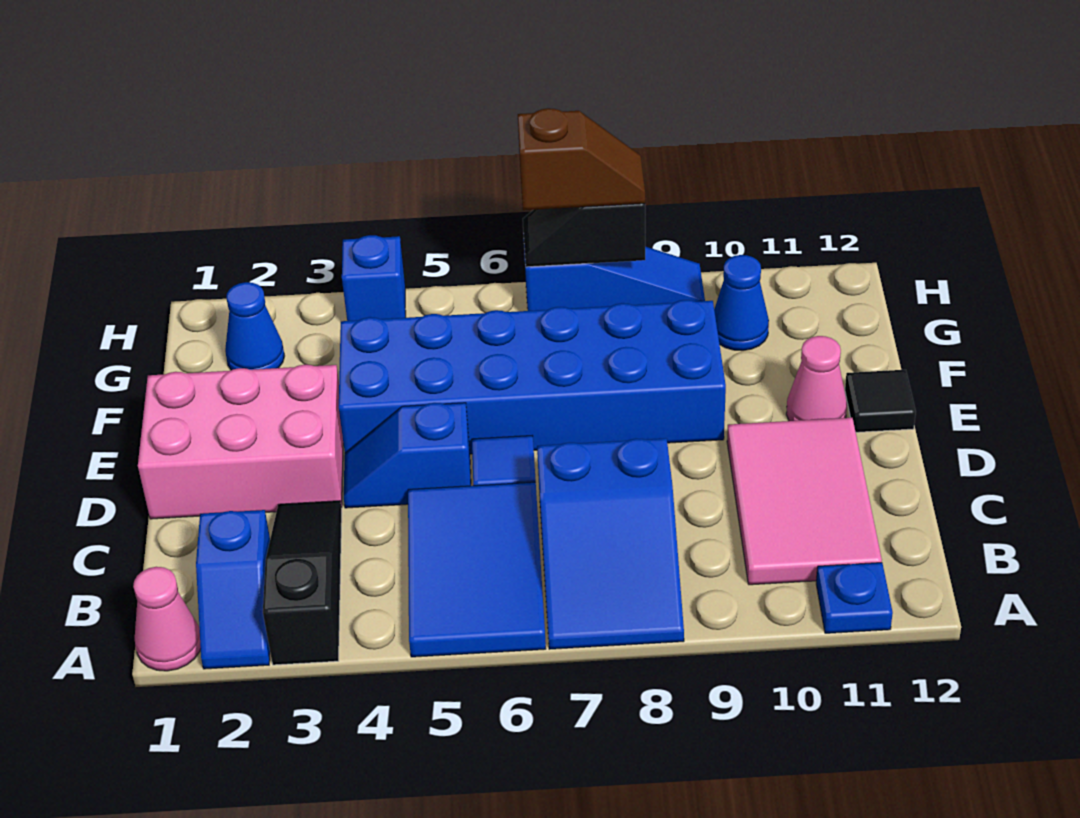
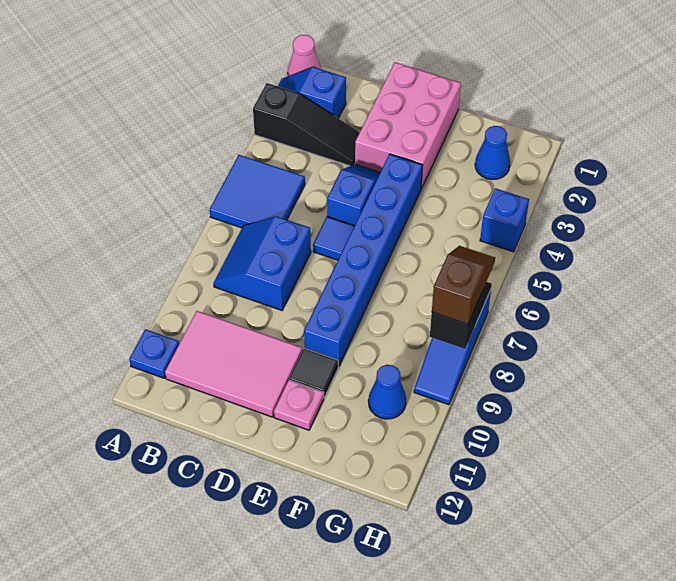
blue tile A5:C6 level 1 -> blue tile A5:B6 level 1
blue slope A7:C8 level 1 top C -> blue slope B7:C8 level 1 top C
blue brick E4:F9 level 1 -> blue brick E4:E9 level 1
pink cone E11 level 1 -> pink plate E11 level 1
black tile E12 level 1 -> black tile E10 level 1
brown slope H7:H8 level 3 top 7 -> brown slope H7:H8 level 3 top 8

